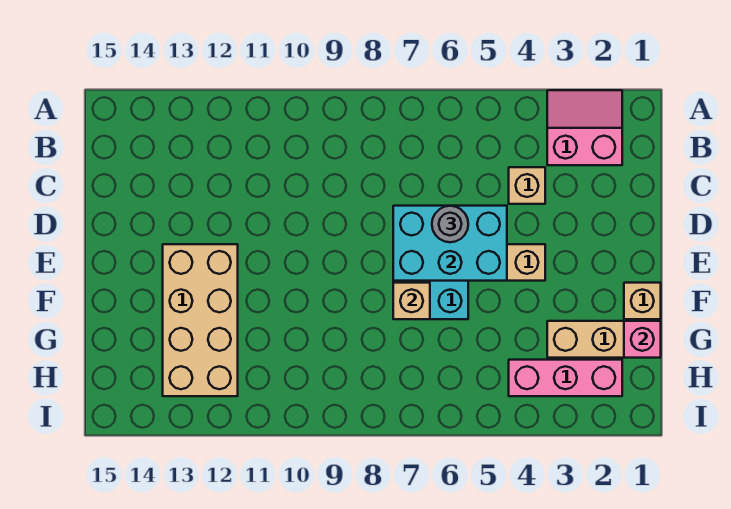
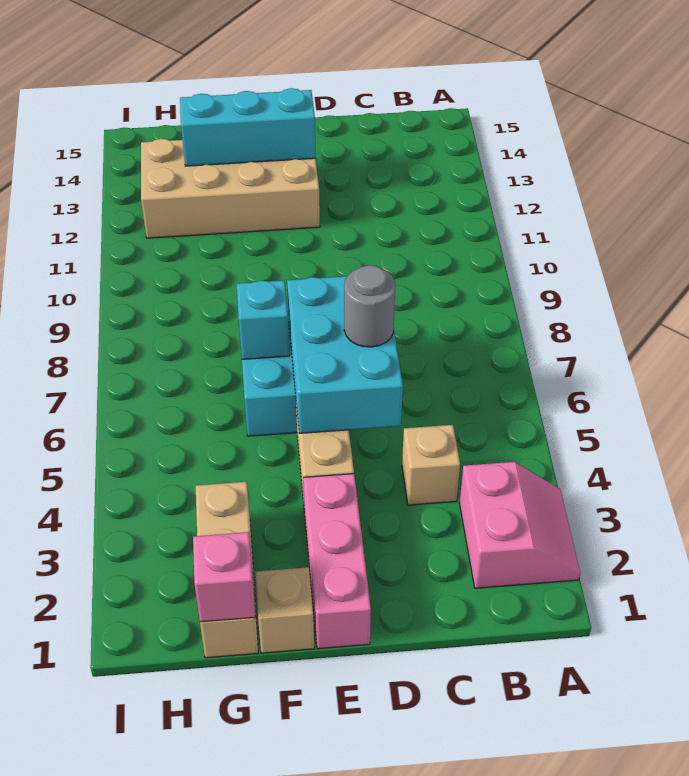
none -> cyan brick E13:G13 level 2
tan brick F7 level 2 -> cyan brick F7 level 2
pink brick H2:H4 level 1 -> pink brick E1:E3 level 1

